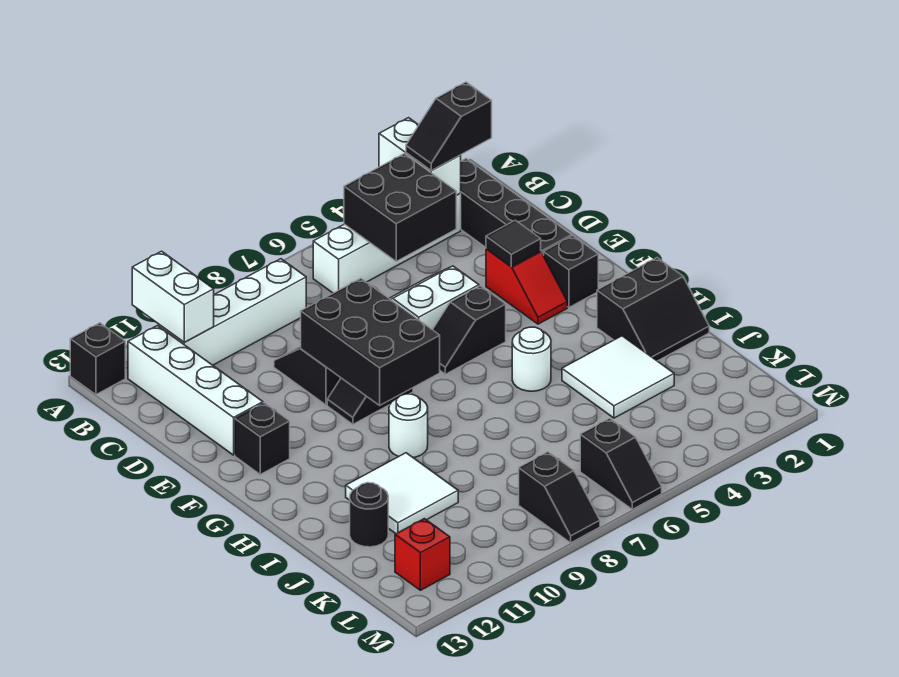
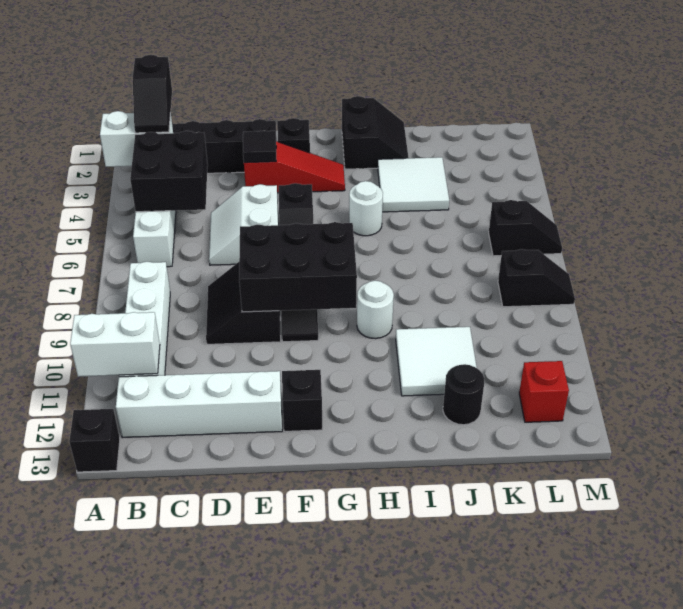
red slope E3:F3 level 1 top E -> red slope E3:G3 level 1 top E

